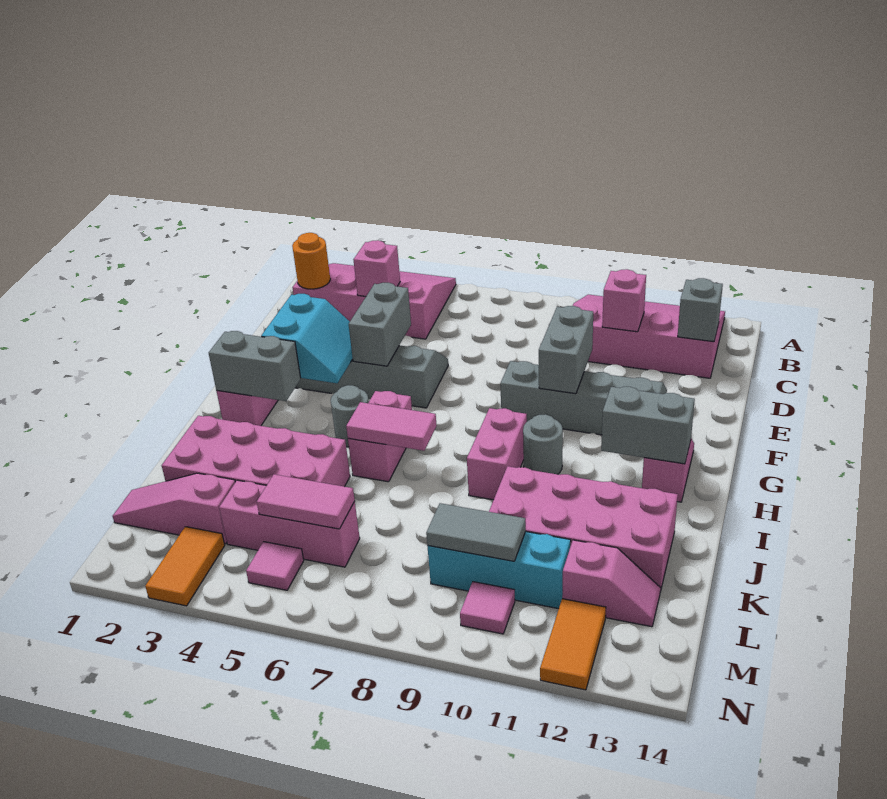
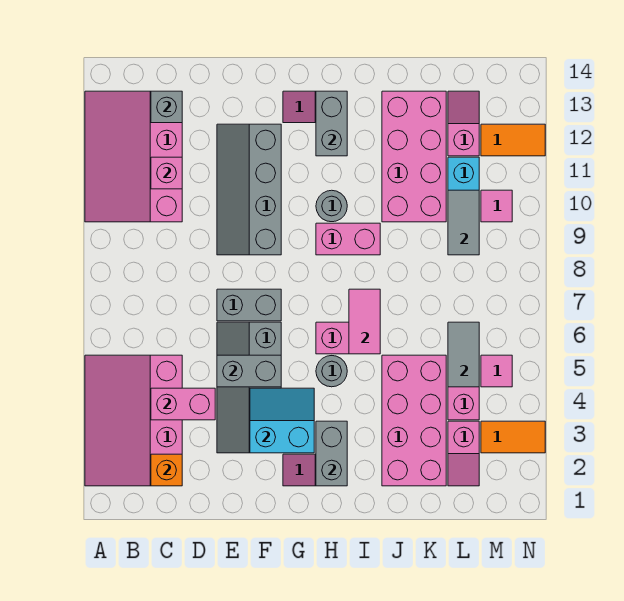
orange round brick C2 level 2 -> orange brick C2 level 2
pink brick C4 level 2 -> pink brick C4:D4 level 2
grey brick E10:F10 level 2 -> grey brick E7:F7 level 1
pink slope L1:L3 level 1 top 3 -> pink slope L2:L3 level 1 top 3
pink tile L5:L6 level 2 -> grey tile L5:L6 level 2

